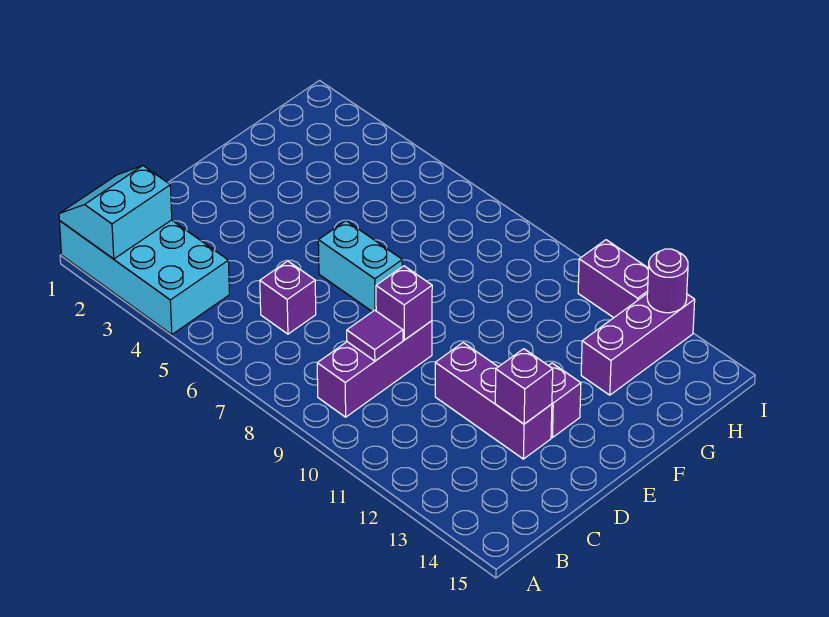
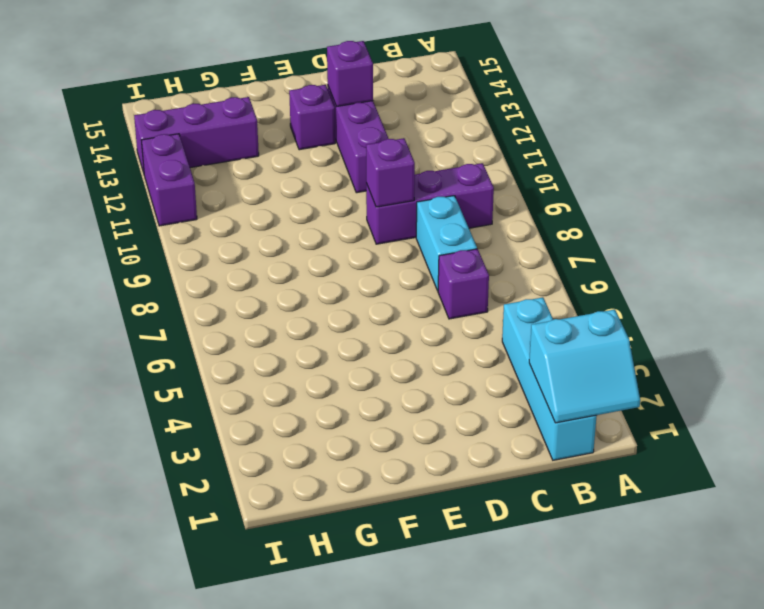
cyan brick A1:B4 level 1 -> cyan brick B1:B4 level 1
purple tile C9 level 2 -> none
cyan brick E6:E7 level 1 -> cyan brick C7:C8 level 1
purple round brick I13 level 2 -> none

